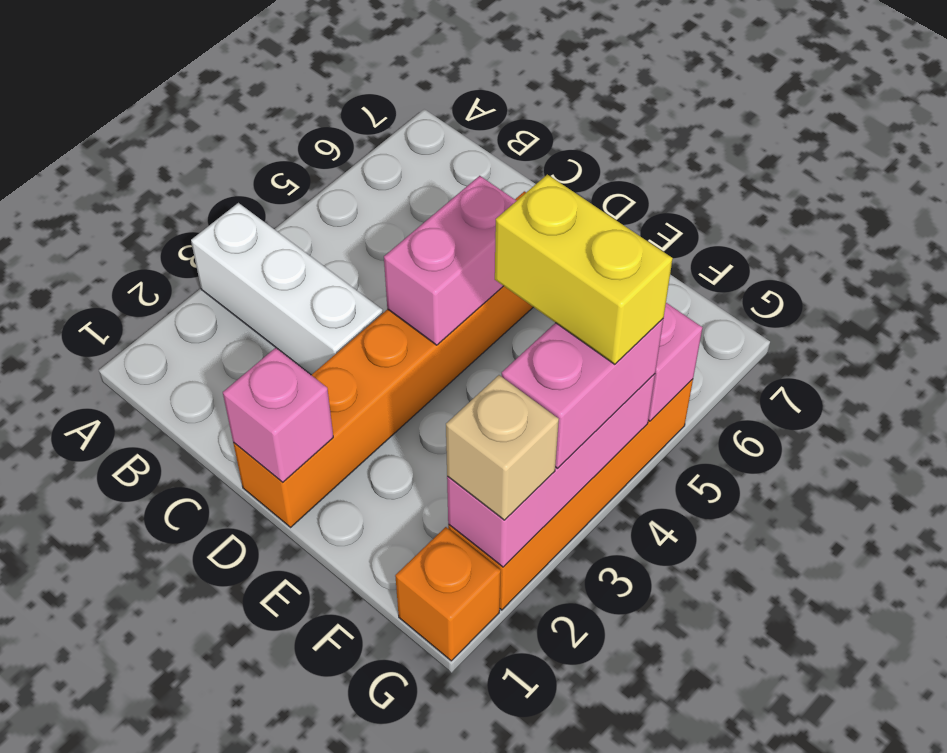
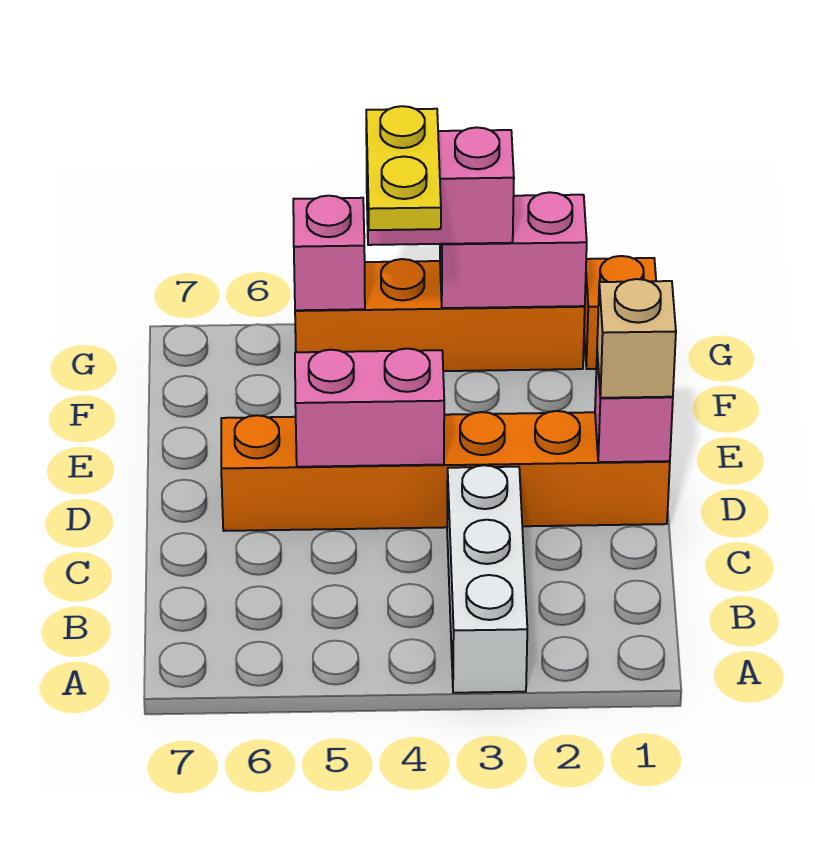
yellow brick F4:G4 level 4 -> yellow plate F4:G4 level 4
pink brick G2:G4 level 2 -> pink brick G2:G3 level 2
tan brick G2 level 3 -> tan brick D1 level 3

